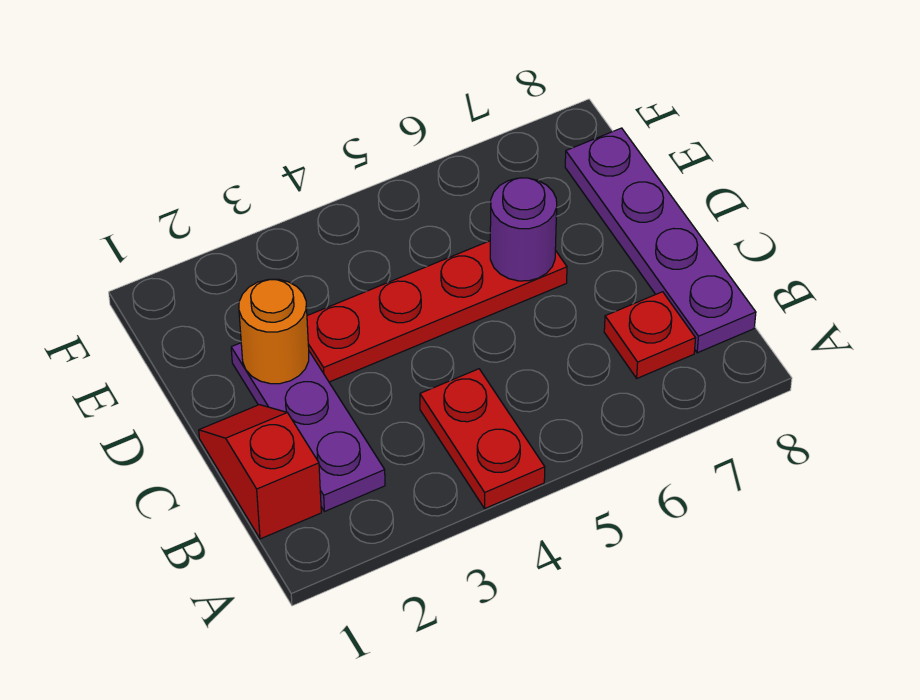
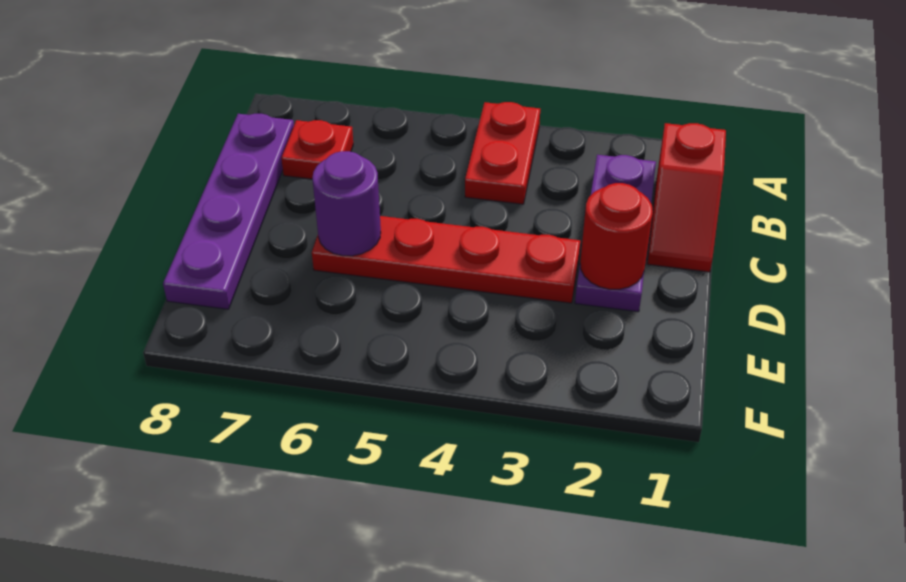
orange round brick D2 level 2 -> red round brick D2 level 2

